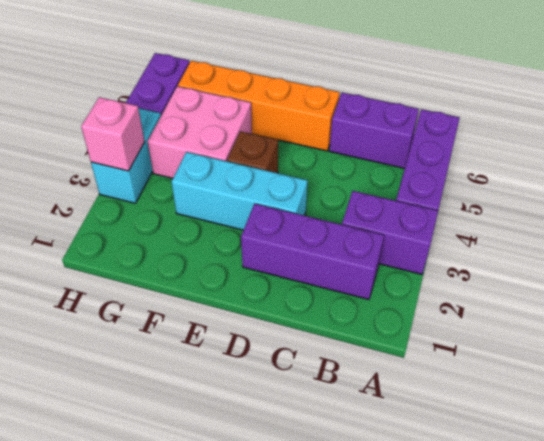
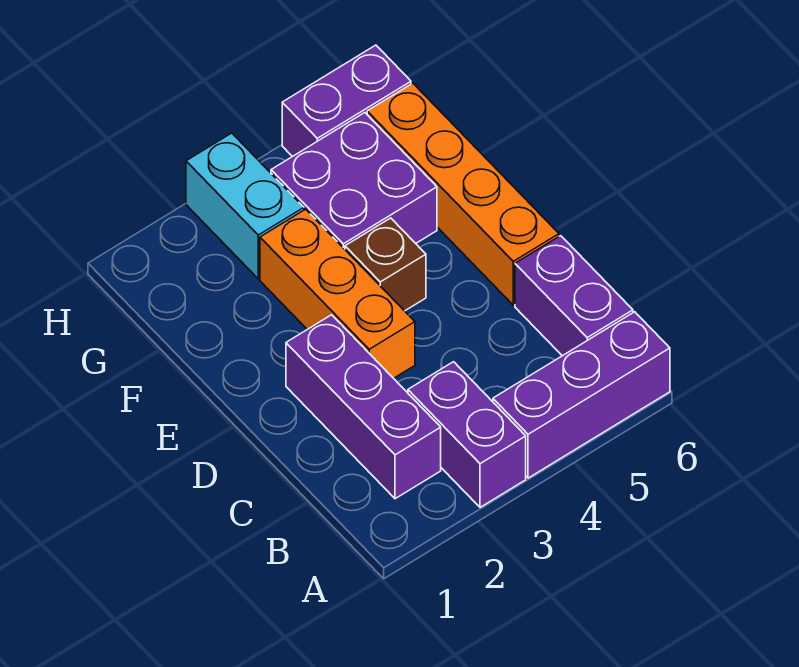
cyan brick D3:F3 level 1 -> orange brick D3:F3 level 1
pink brick F4:G5 level 1 -> purple brick F4:G5 level 1
cyan brick H3:H4 level 1 -> cyan brick G3:H3 level 1
pink brick H3 level 2 -> none

